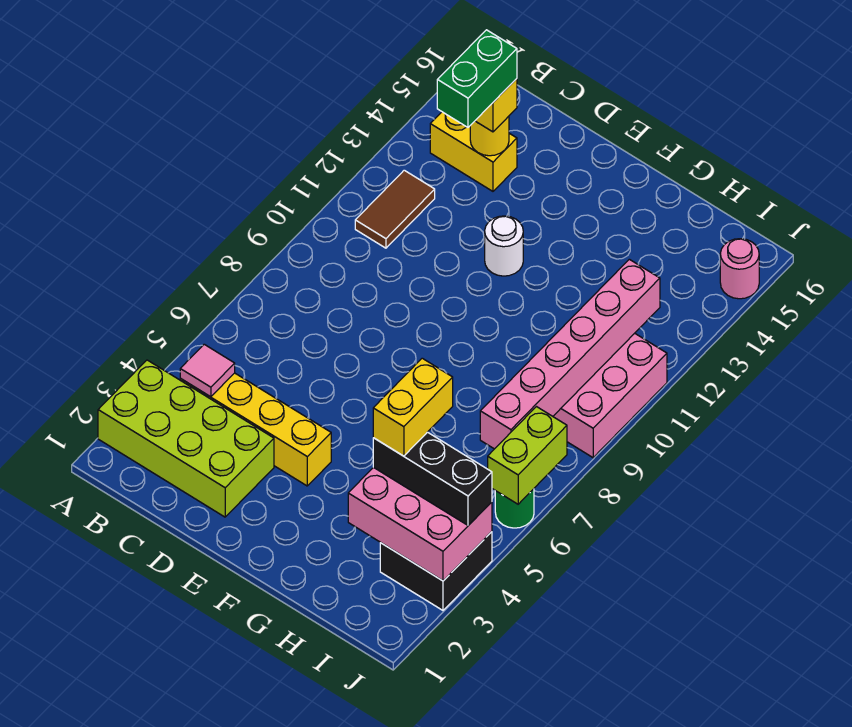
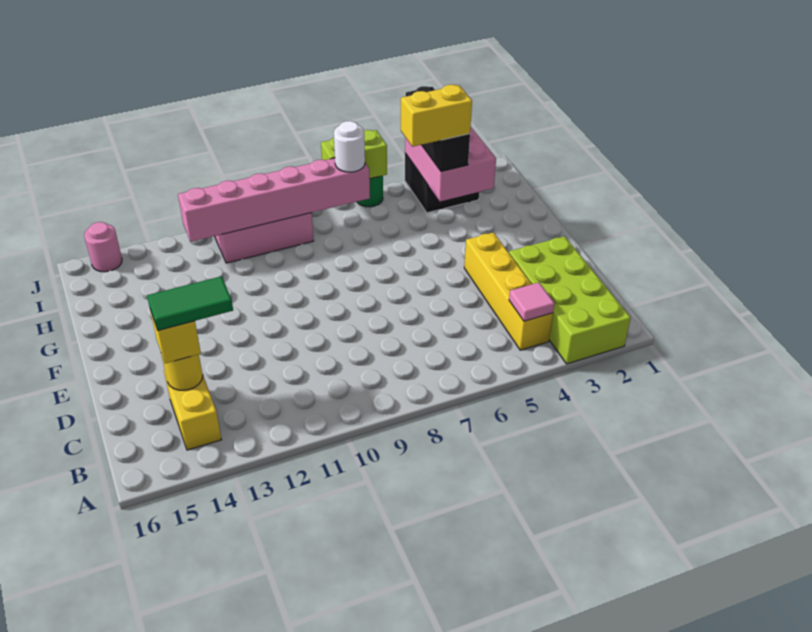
brown tile B11:B12 level 1 -> none
green brick C13:C14 level 4 -> green tile C13:C14 level 4
white round brick E12 level 1 -> white round brick I7 level 3

